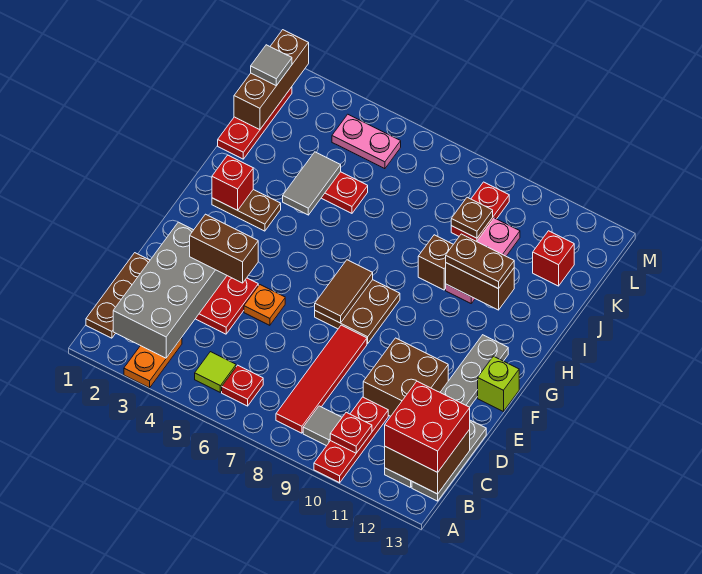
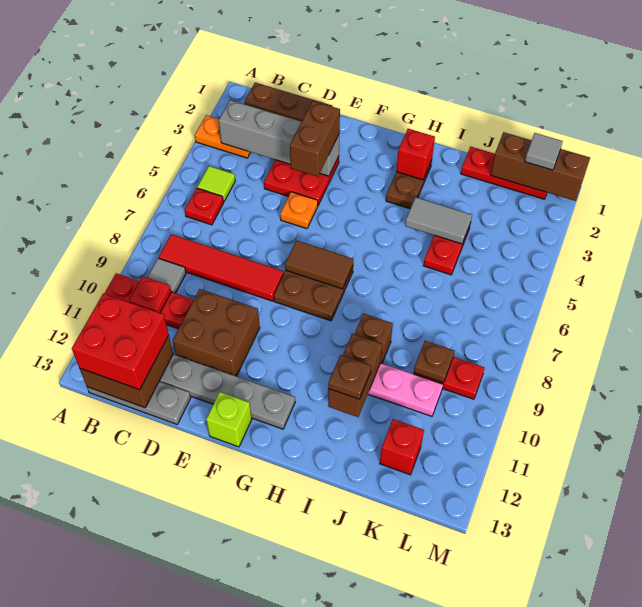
grey brick B2:E3 level 2 -> grey brick B3:E3 level 2
brown plate I10:I11 level 3 -> brown plate I11 level 3
pink plate L4:L5 level 1 -> none

